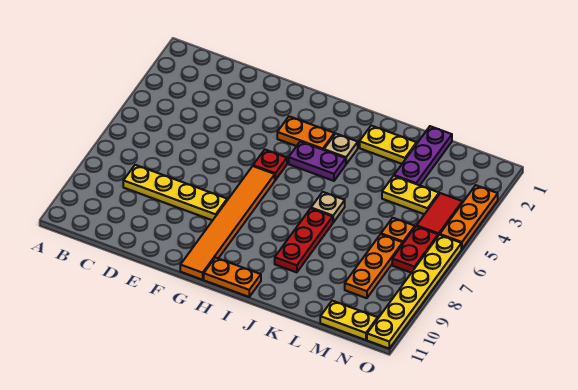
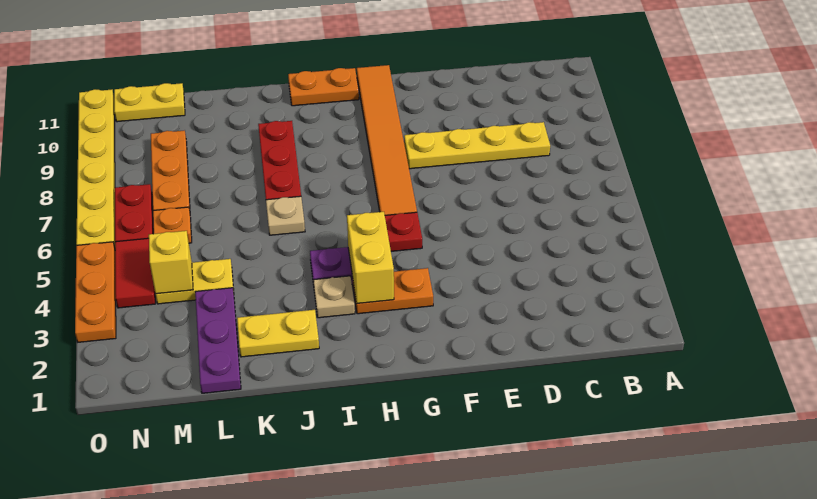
none -> yellow brick H3:H4 level 2
none -> yellow brick M4 level 2

